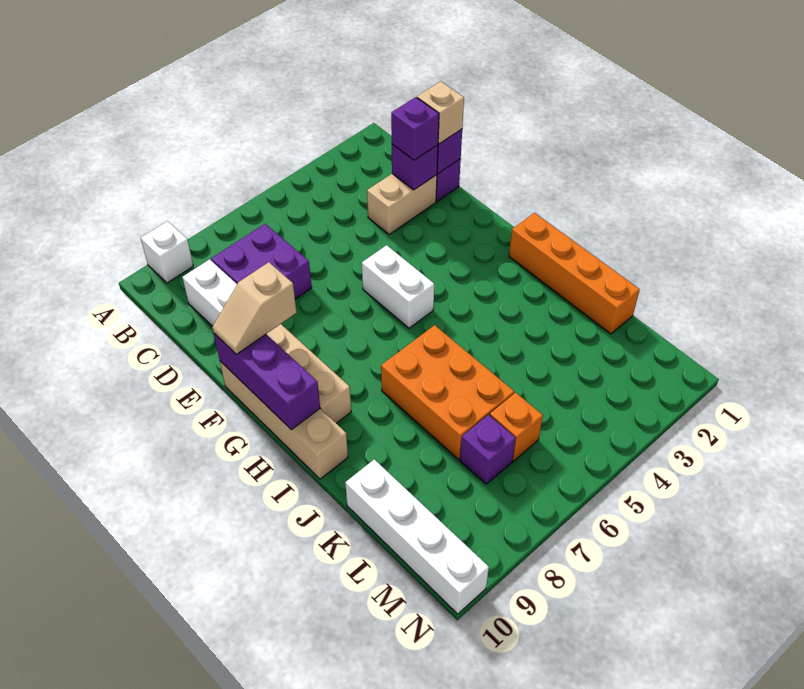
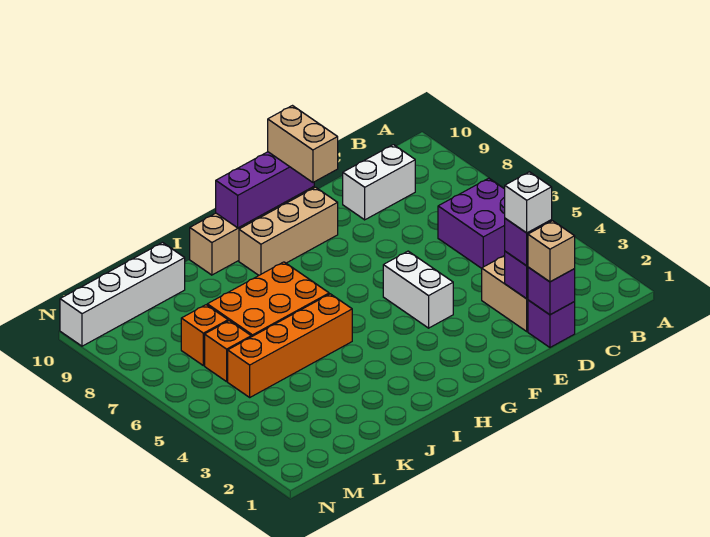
white brick A9 level 1 -> white brick D2 level 4
purple brick C7:D8 level 1 -> purple brick B5:C6 level 1
white brick F5:G5 level 1 -> white brick F4:F5 level 1
tan slope F9:F10 level 3 top 9 -> tan brick F9:F10 level 3
orange brick H1:K1 level 1 -> orange brick I5:L5 level 1
purple brick L7 level 1 -> orange brick L7 level 1

